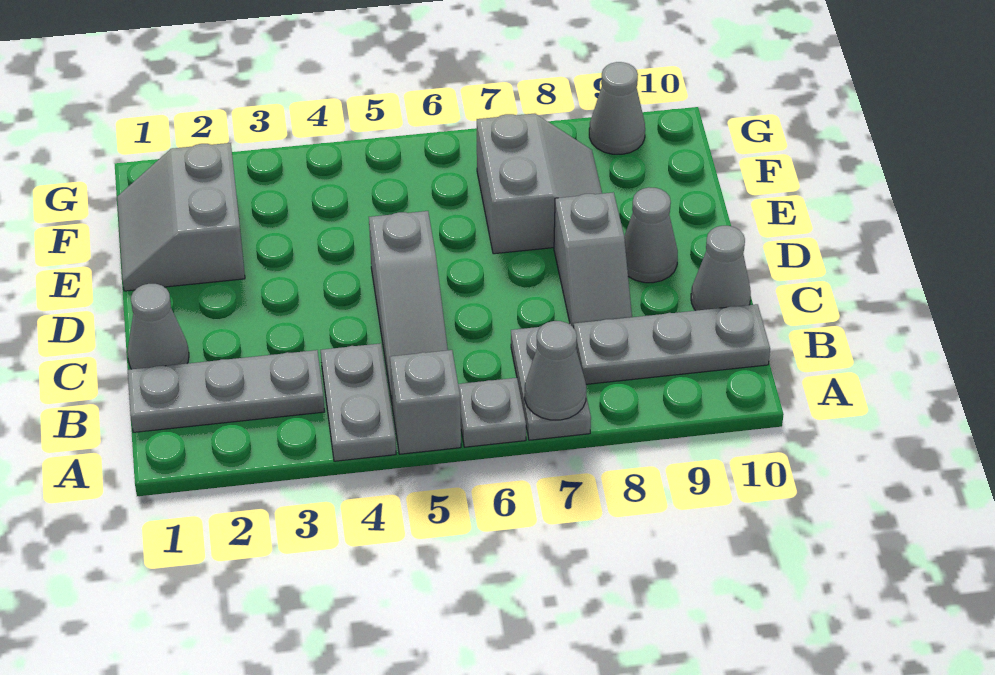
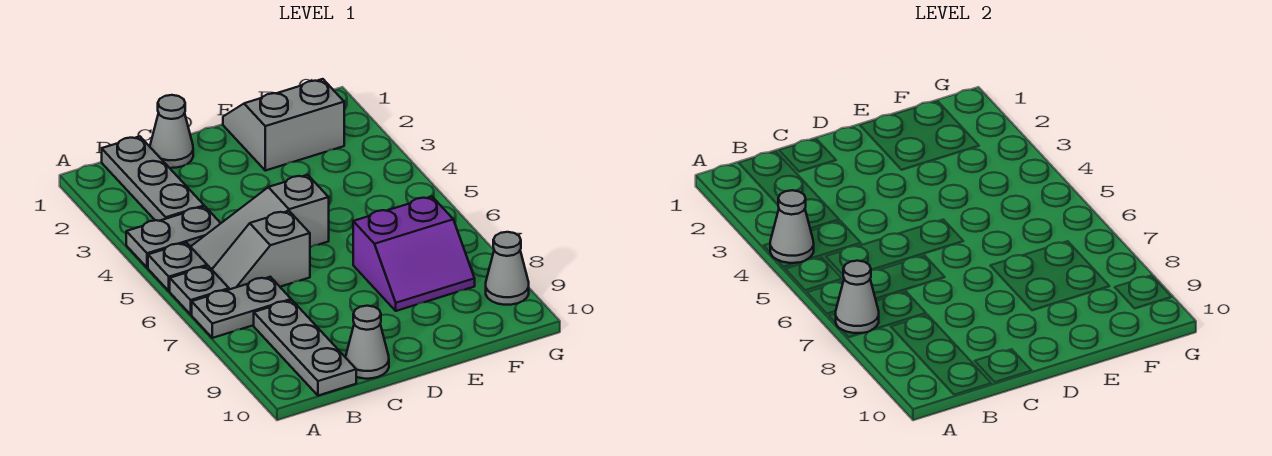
grey brick A5 level 1 -> grey plate A5 level 1
grey slope C8:D8 level 1 top D -> grey slope B6:C6 level 1 top C
grey cone D9 level 1 -> grey cone A4 level 2
grey slope E7:F8 level 1 top 7 -> purple slope E7:F8 level 1 top 7

